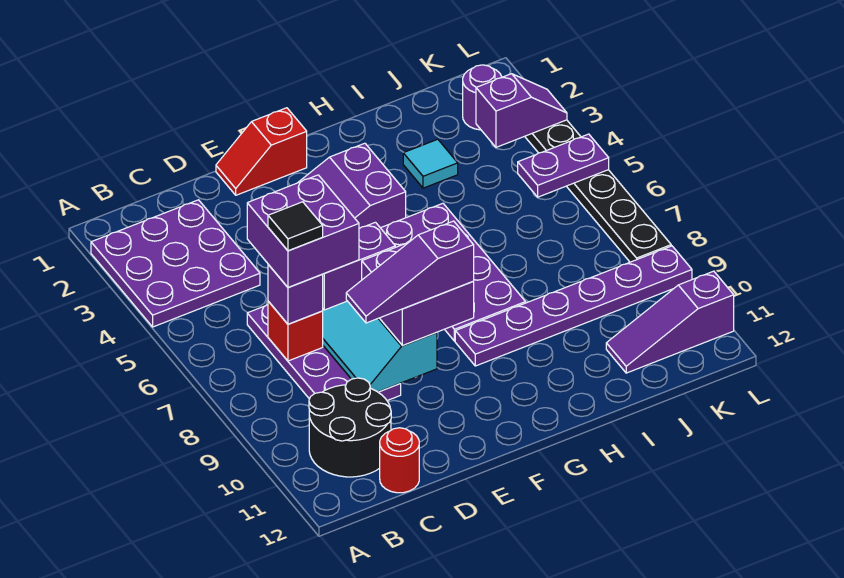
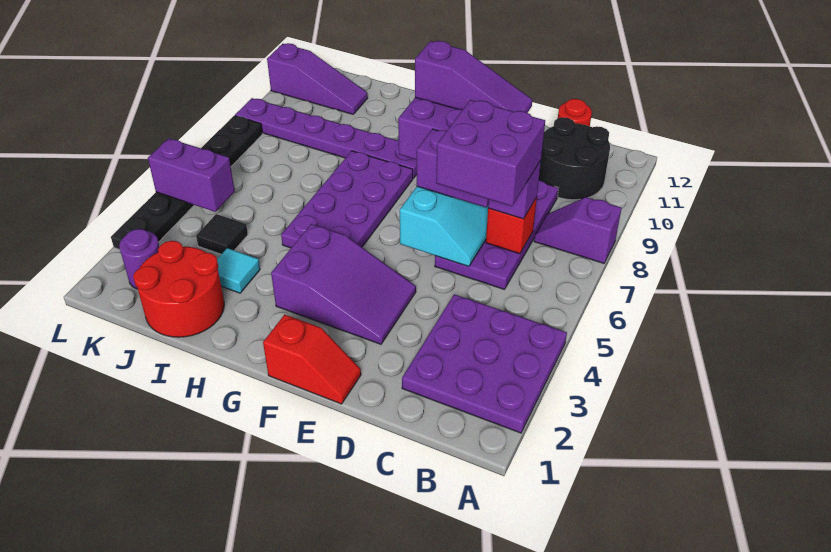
black tile C7 level 5 -> black tile J4 level 1
none -> red round brick I1:J2 level 1
purple slope K3:L3 level 2 top K -> purple slope A8:B8 level 1 top A
purple plate K5:L5 level 2 -> purple brick K5:L5 level 2

